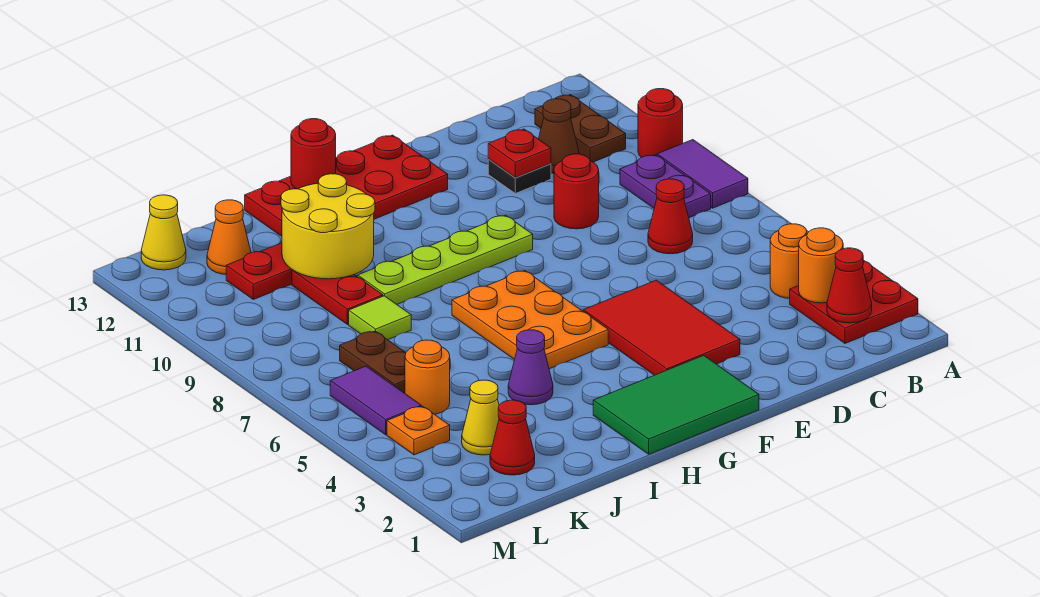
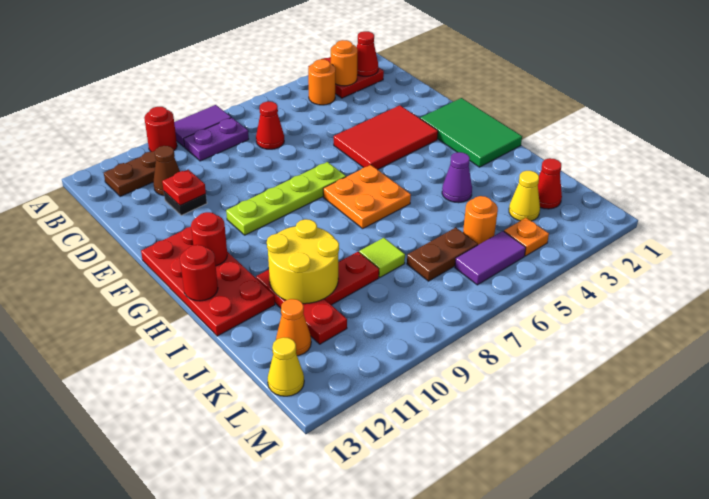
red round brick D9 level 1 -> red round brick G12 level 2
lime plate F9:I9 level 1 -> lime plate F7:F10 level 1
orange plate G5:H7 level 1 -> orange plate G6:H7 level 1

